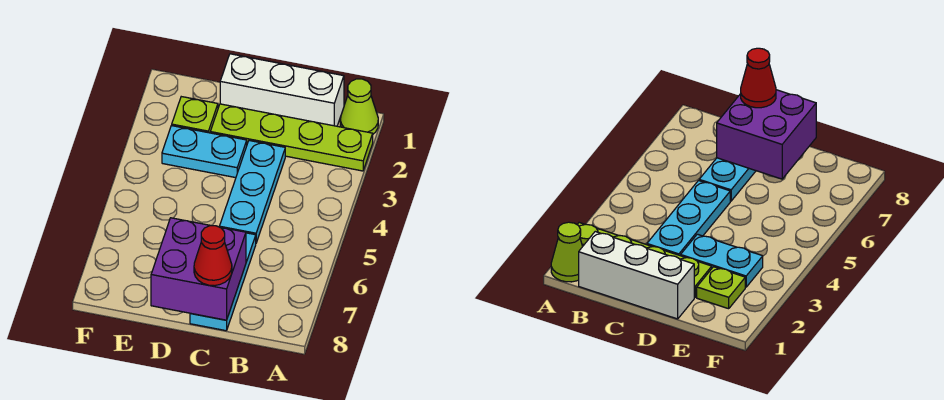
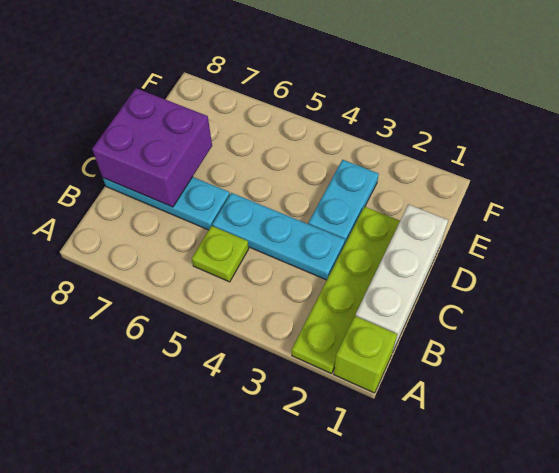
lime cone A1 level 1 -> lime brick A1 level 1
red cone C8 level 3 -> none
lime plate E2 level 1 -> lime plate B5 level 1

